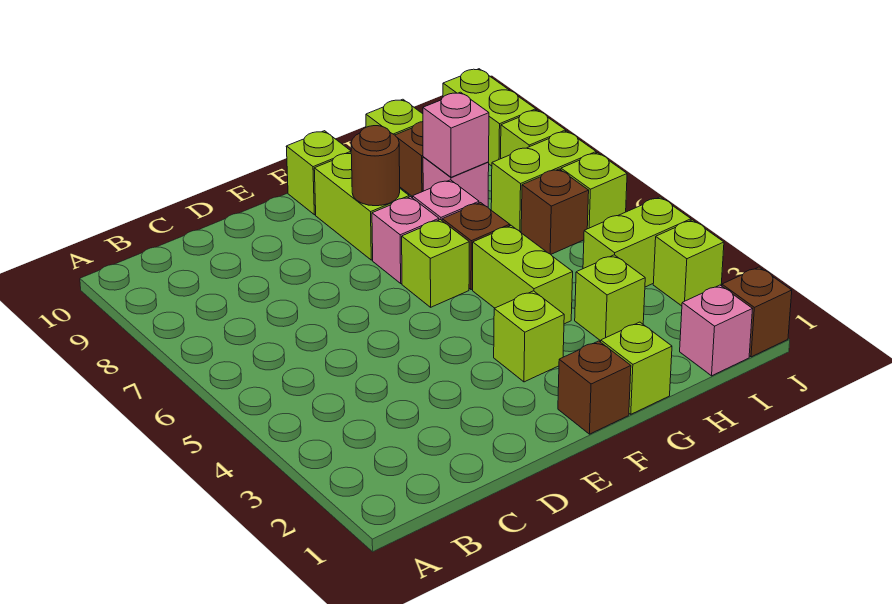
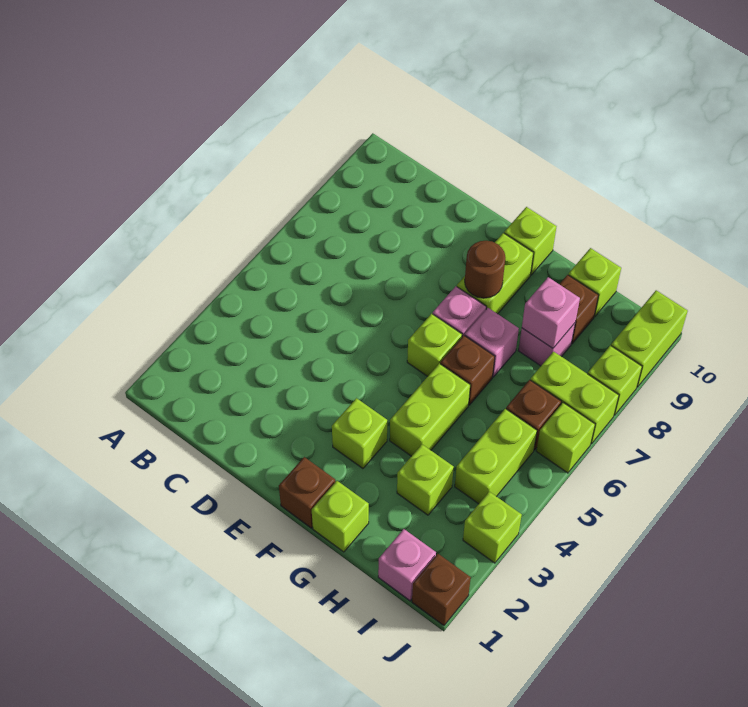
lime brick I4:J4 level 1 -> lime brick I4:I5 level 1

